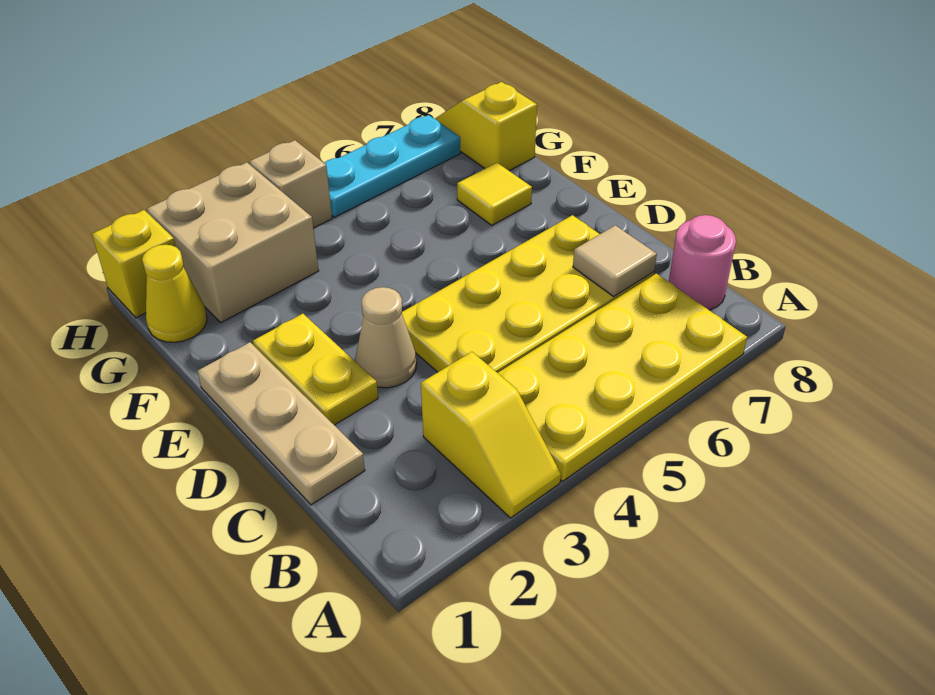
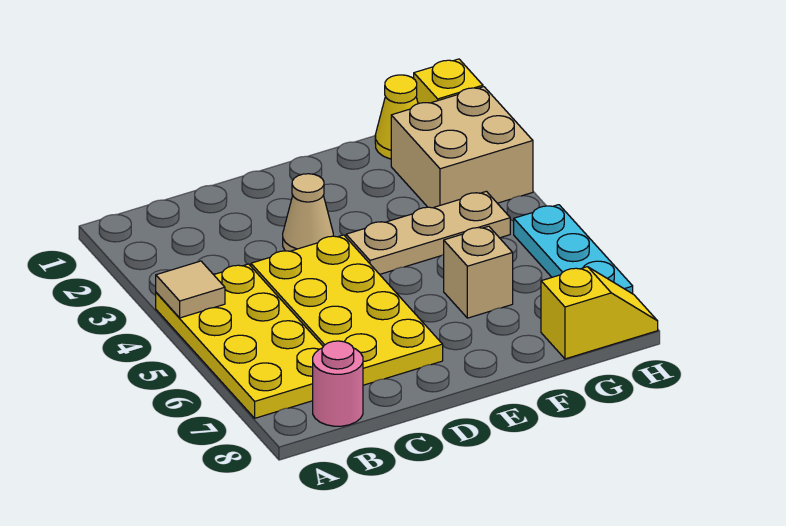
yellow slope A3:B3 level 1 top B -> none
tan plate C1:E1 level 1 -> tan plate E4:G4 level 1
tan tile C7 level 2 -> tan tile A4 level 2
yellow plate D2:E2 level 1 -> none
yellow tile F7 level 1 -> none
tan brick H4 level 1 -> tan brick F6 level 1

